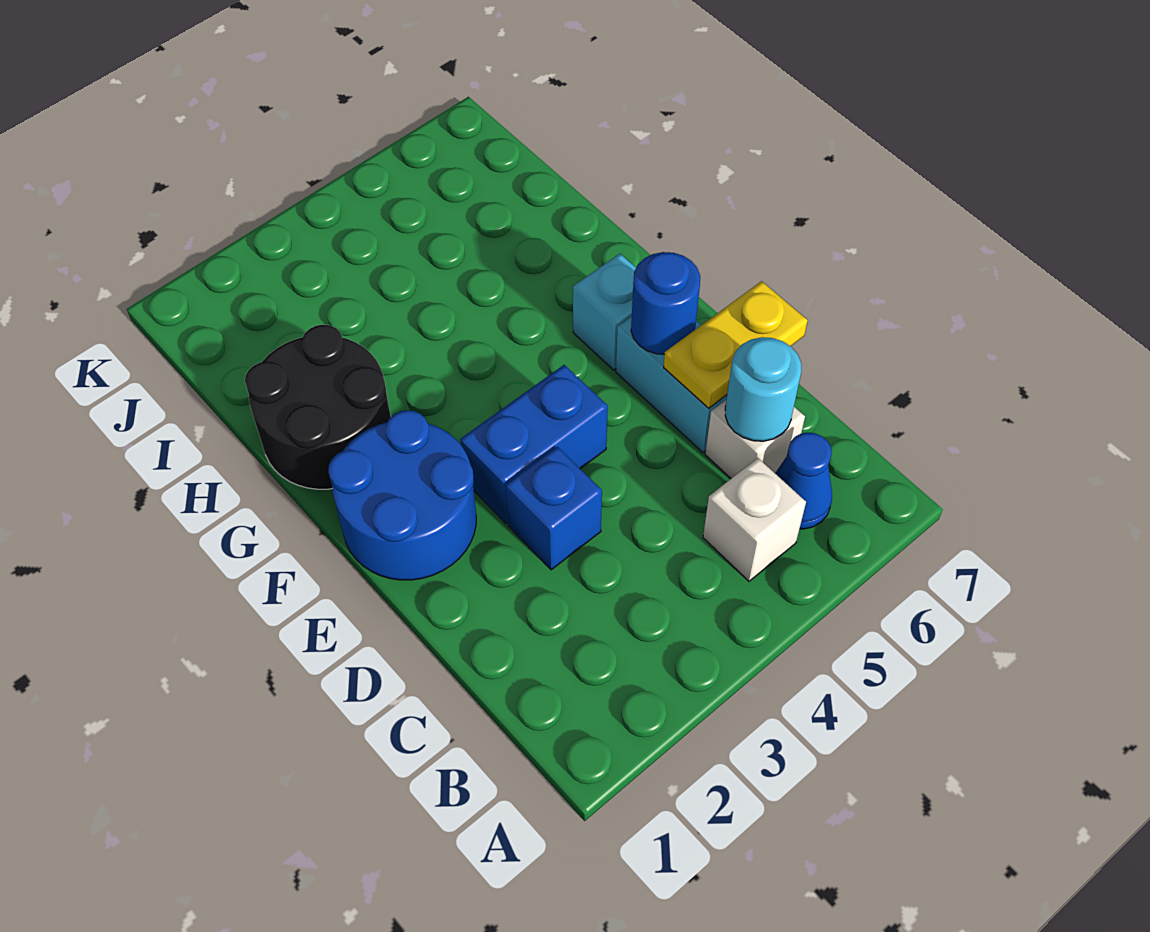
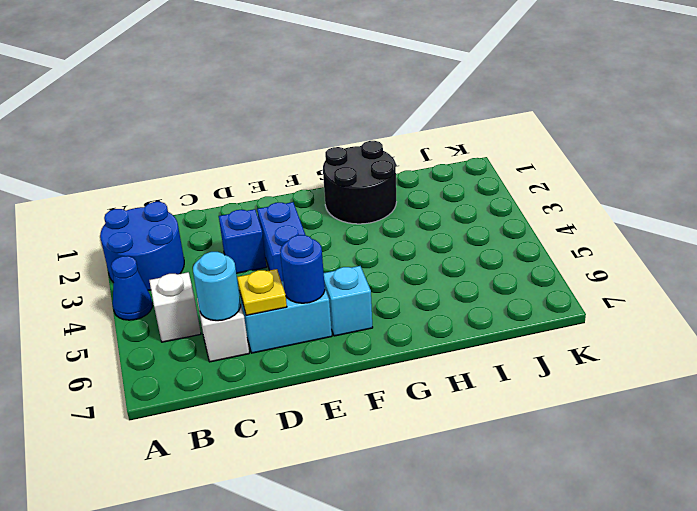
blue cone B6 level 1 -> blue cone A4 level 1
yellow plate D6:D7 level 2 -> yellow plate D6 level 2
blue round brick E1:F2 level 1 -> blue round brick A2:B3 level 1

